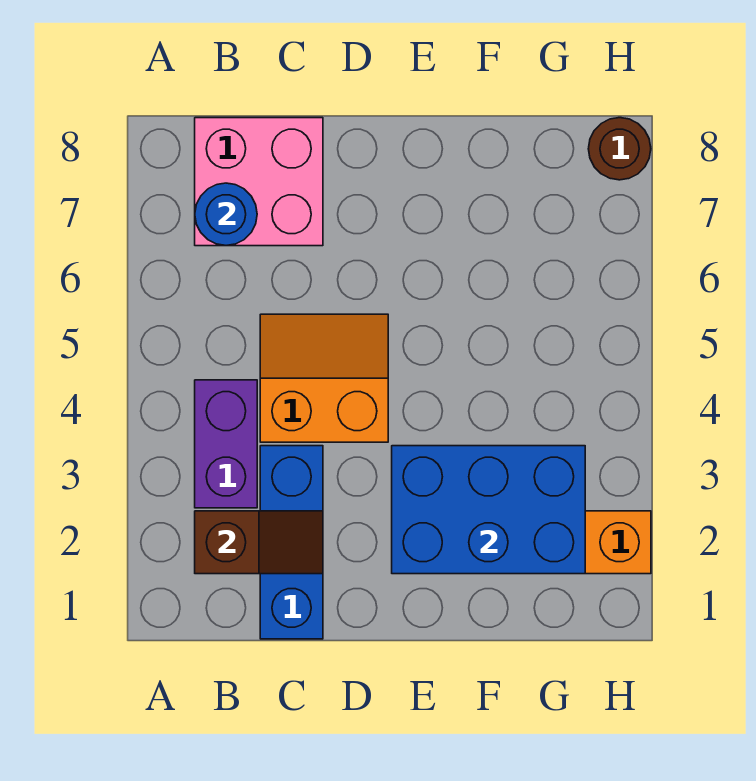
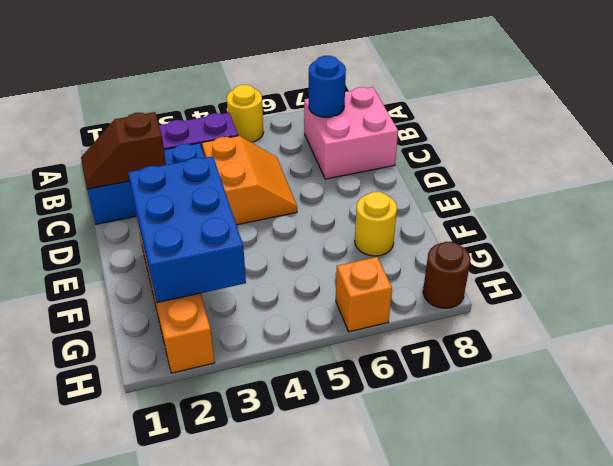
none -> yellow round brick A5 level 1
brown slope B2:C2 level 2 top B -> brown slope C1:C2 level 2 top 2
none -> yellow round brick F7 level 1
none -> orange brick H6 level 1

